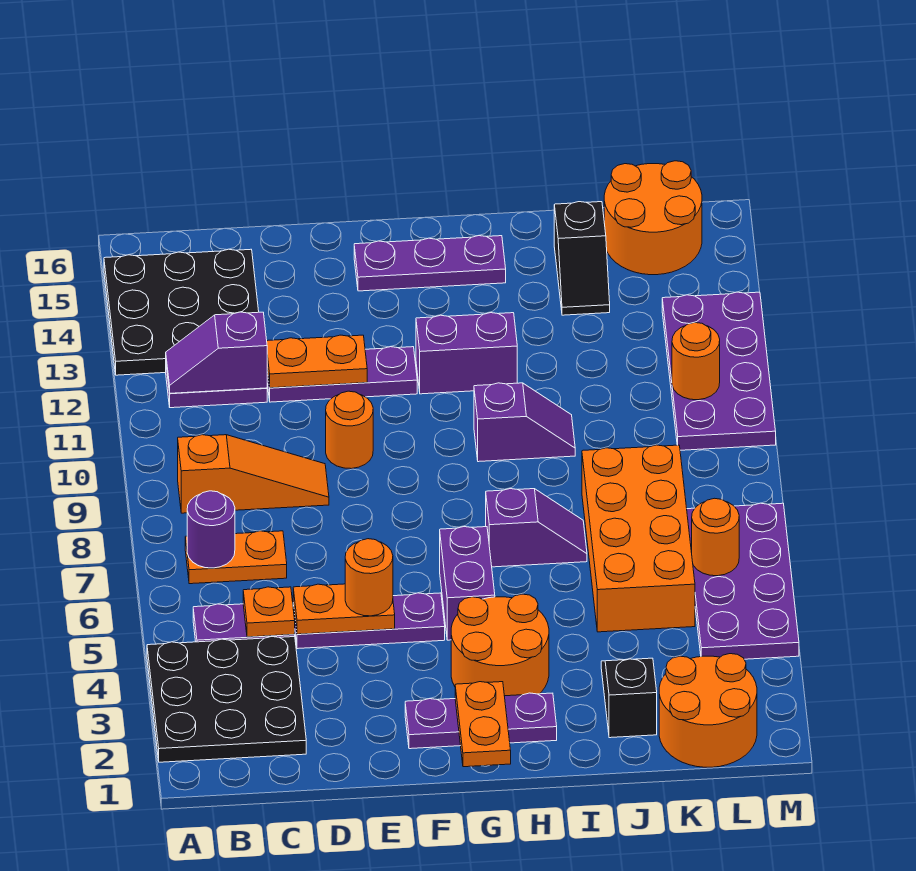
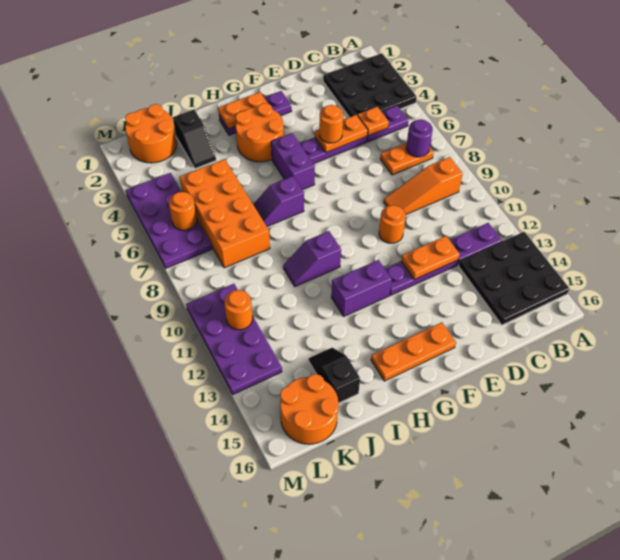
purple slope B12:C12 level 2 top C -> none
purple plate F15:H15 level 1 -> orange plate F15:H15 level 1
orange plate G1:G2 level 2 -> orange plate G2:H2 level 2

